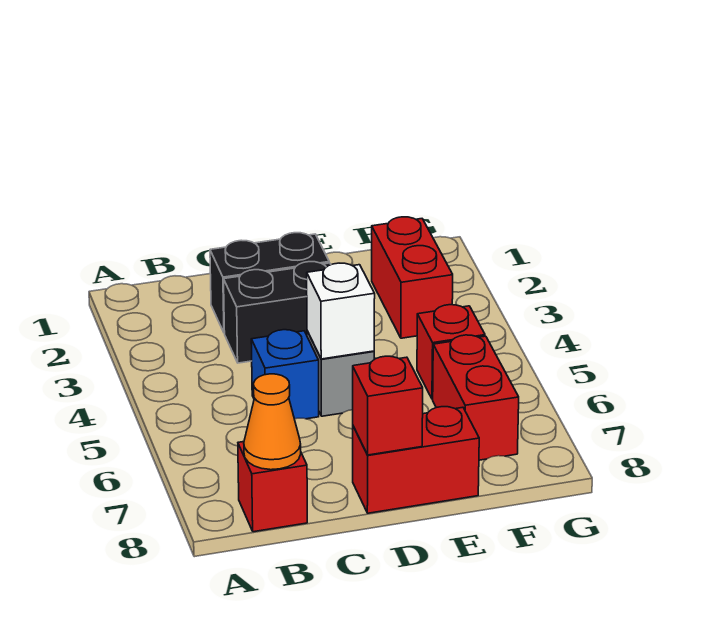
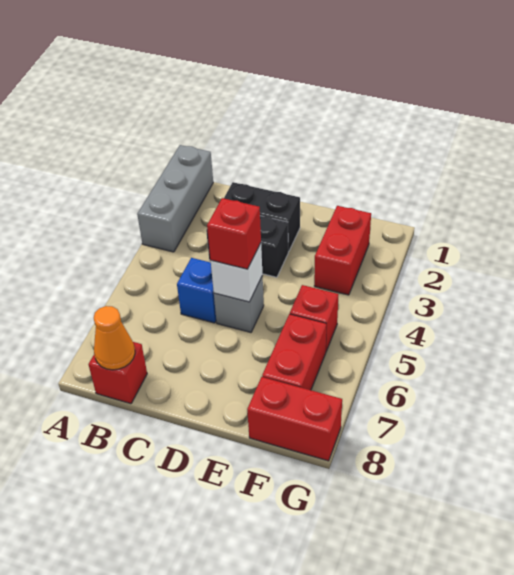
none -> grey brick A1:A3 level 1
red brick D8:E8 level 1 -> red brick F8:G8 level 1
red brick D8 level 2 -> red brick D5 level 3

